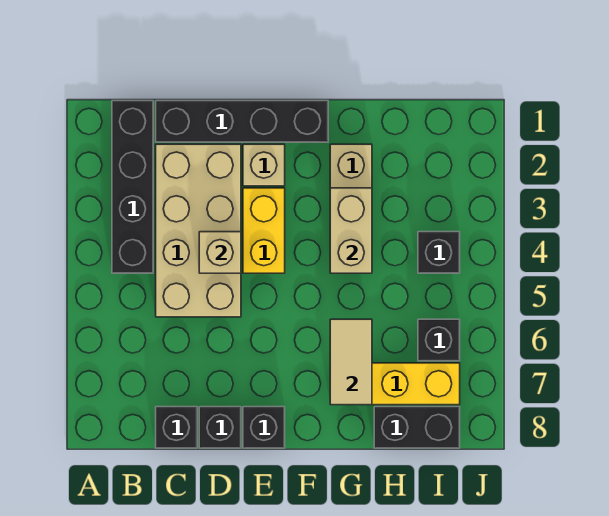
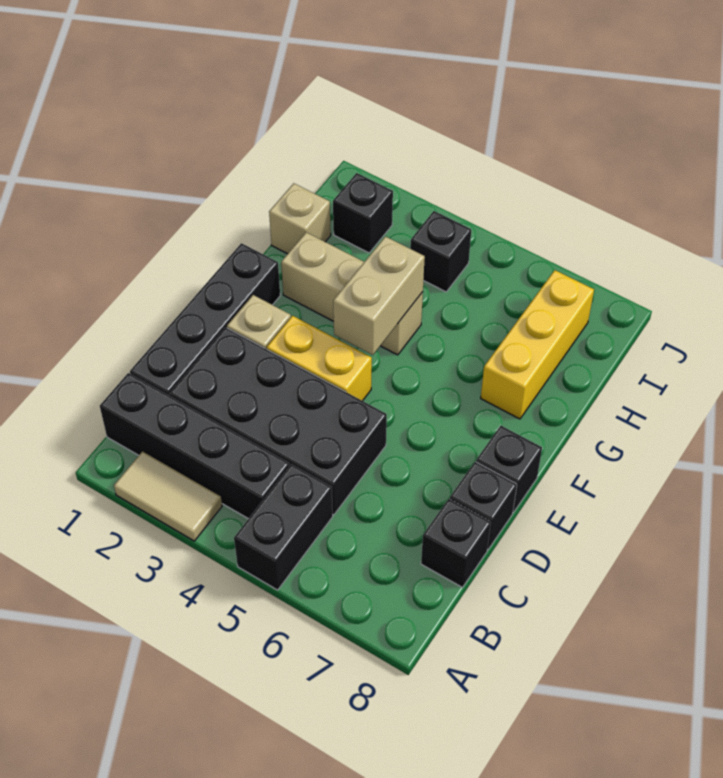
tan brick C2:D5 level 1 -> black brick C2:D5 level 1
tan brick D4 level 2 -> tan brick H1 level 1
tan brick G3:G4 level 2 -> tan brick F4:G4 level 2
tan tile G6:G7 level 2 -> tan tile A2:A3 level 1
black brick H8:I8 level 1 -> black brick A5:B5 level 1
black brick I6 level 1 -> black brick I2 level 1

